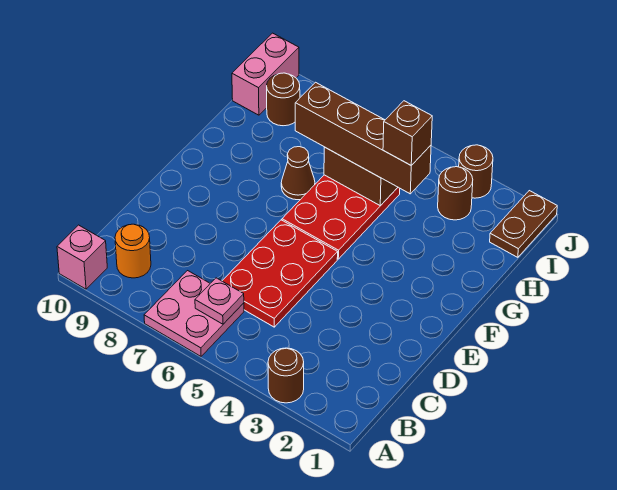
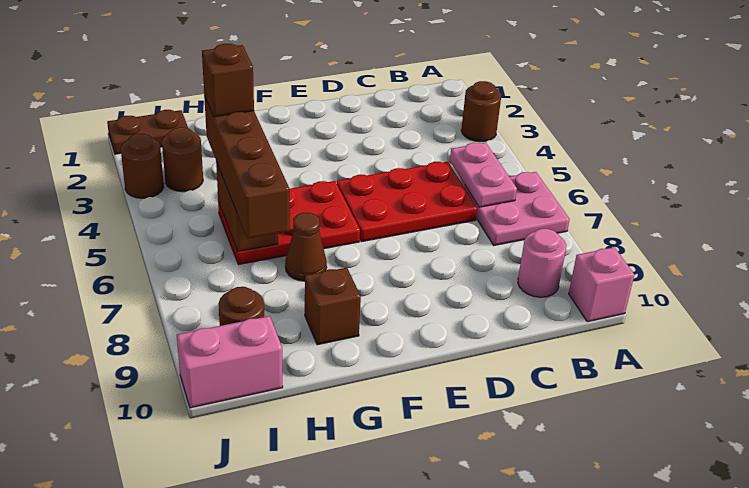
pink plate B6 level 2 -> pink plate B5:B6 level 2
orange round brick B9 level 1 -> pink round brick B9 level 1
none -> brown brick G9 level 1

